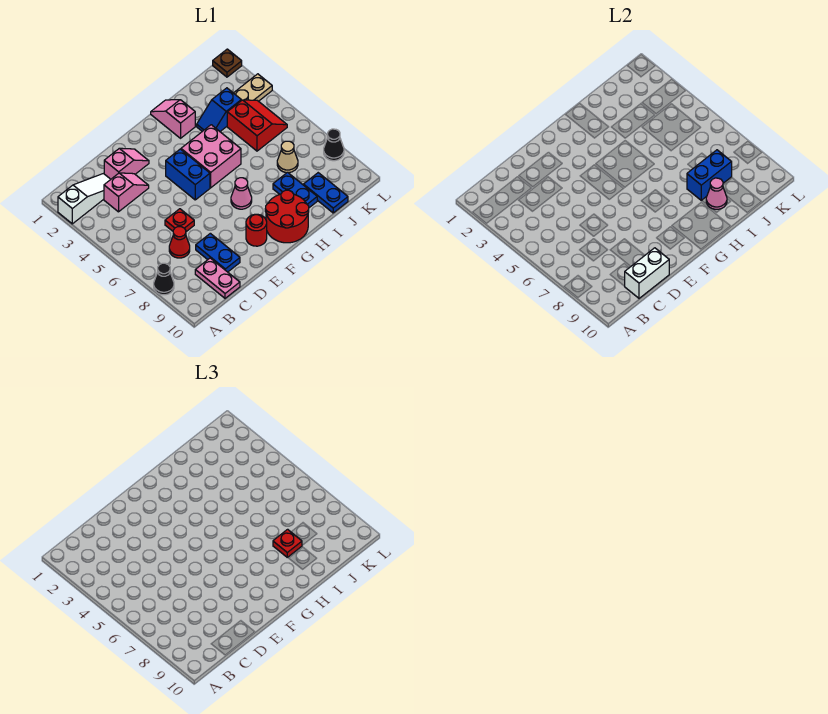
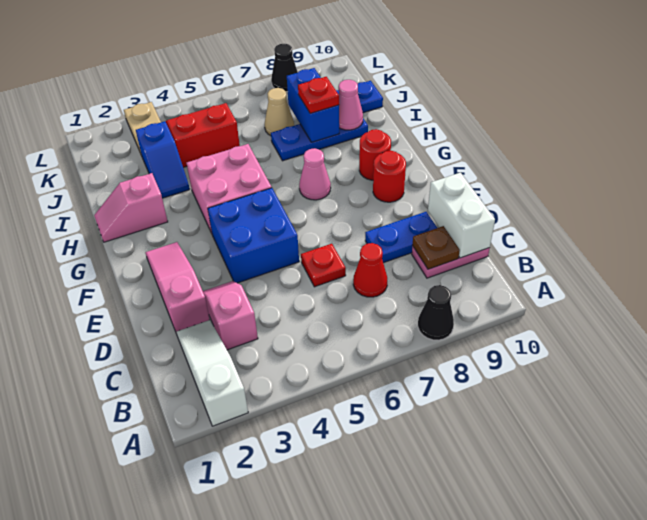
pink slope D2:E2 level 1 top D -> pink slope D2:F2 level 1 top D
blue brick F4:F5 level 1 -> blue brick E4:F5 level 1
red round brick G9:H10 level 1 -> red round brick G9 level 1
blue plate I8:I9 level 1 -> blue plate I7:I9 level 1
brown plate L1 level 1 -> brown plate C9 level 2

